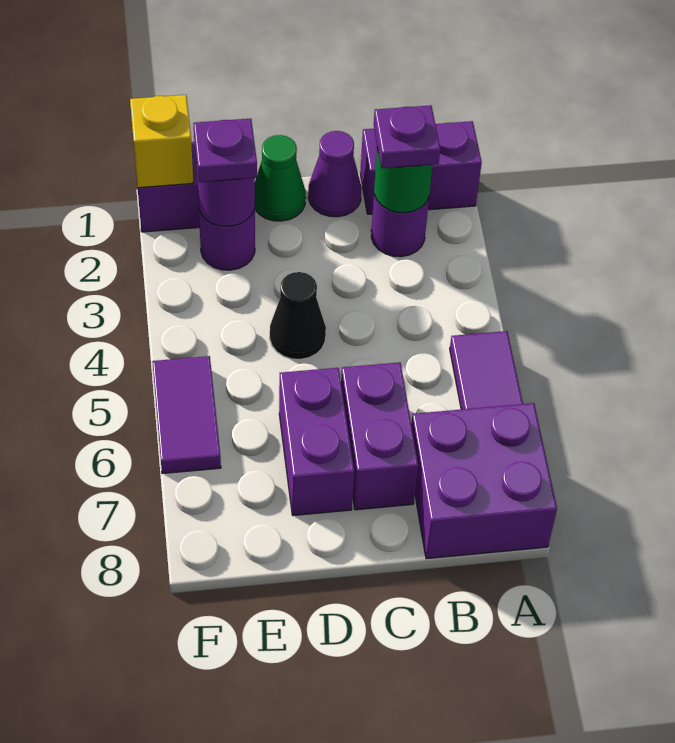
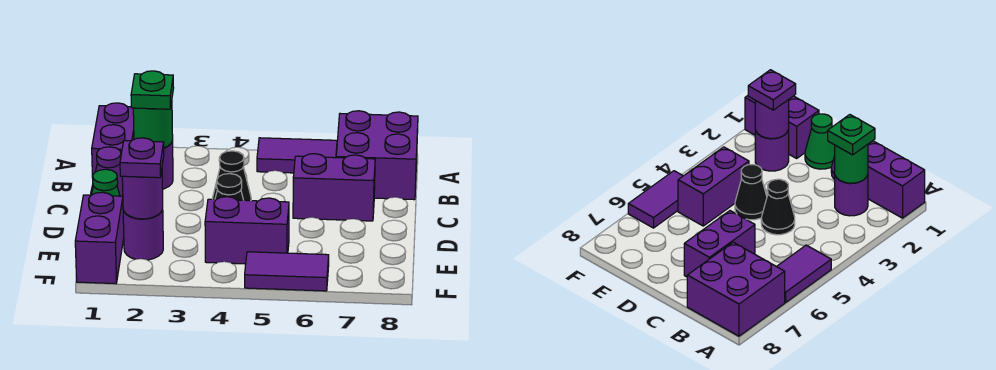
purple plate B2 level 3 -> green plate B2 level 3
none -> black cone C4 level 1
purple brick D6:D7 level 1 -> purple brick E4:E5 level 1
yellow brick F1 level 2 -> none

